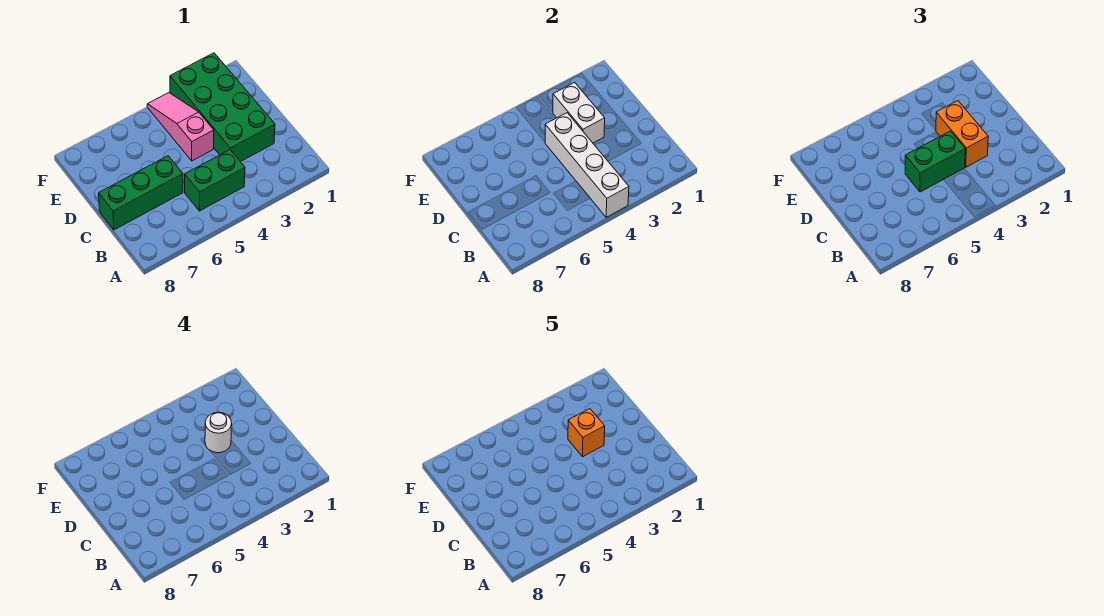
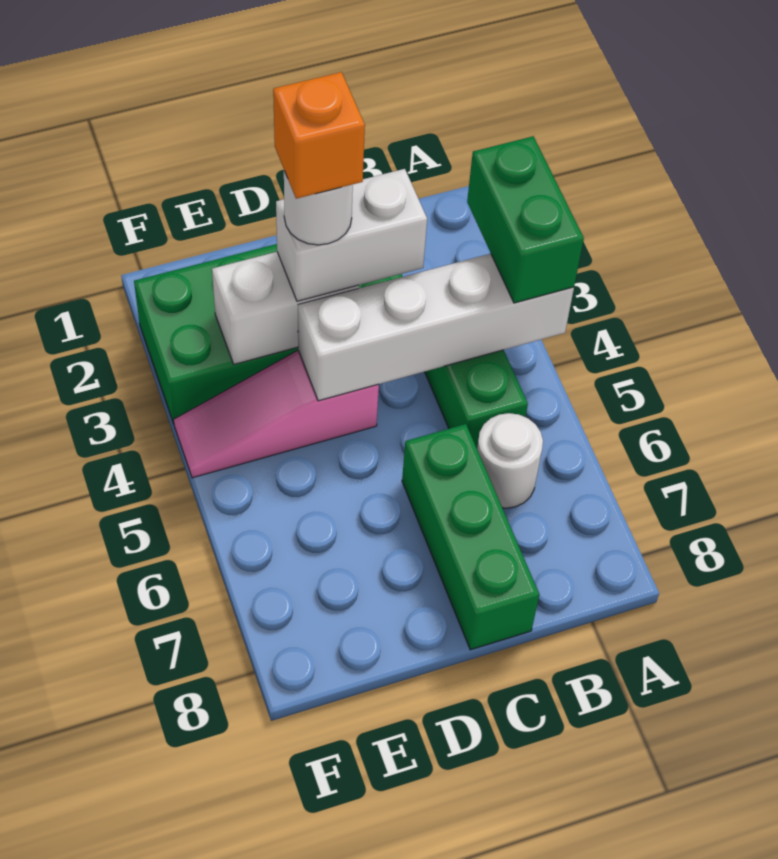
none -> white round brick B6 level 1
orange brick C3:D3 level 3 -> white brick C3:D3 level 3
green brick C4:C5 level 3 -> green brick A3:A4 level 3

